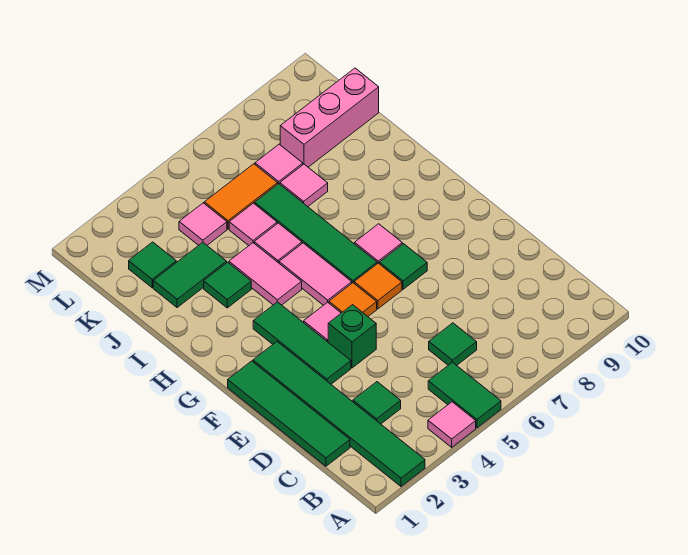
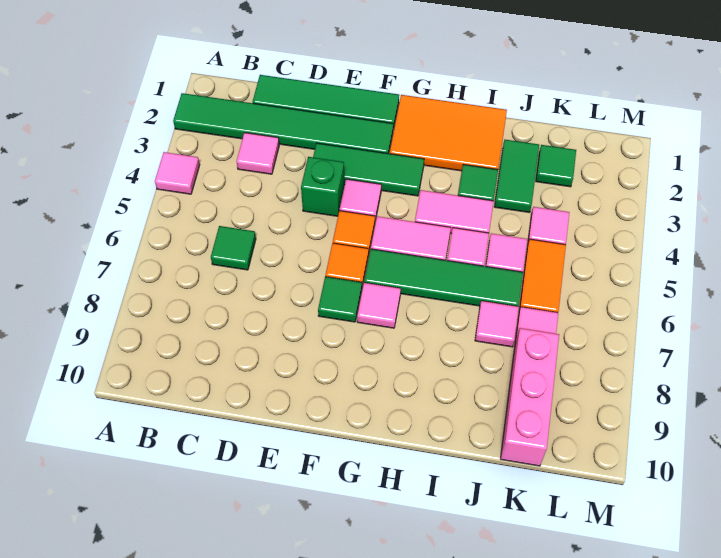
green tile A5:B5 level 1 -> none
green tile C3 level 1 -> pink tile C3 level 1
none -> orange tile G1:I2 level 1

